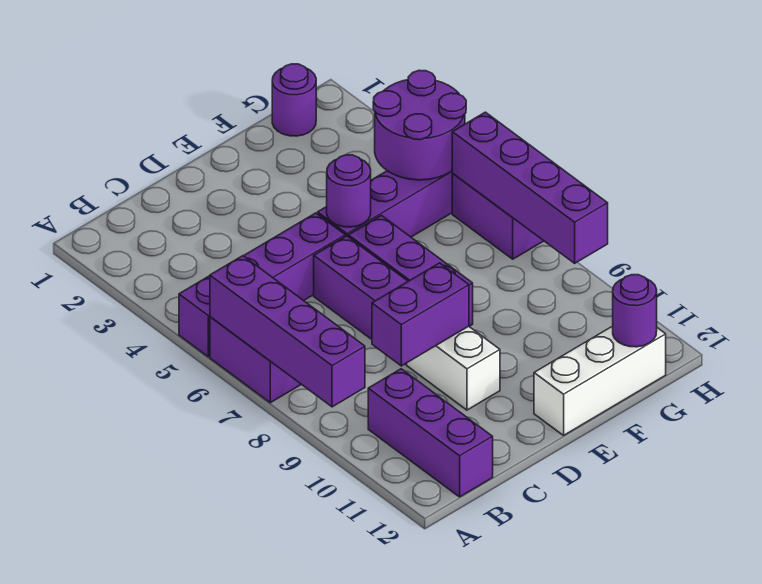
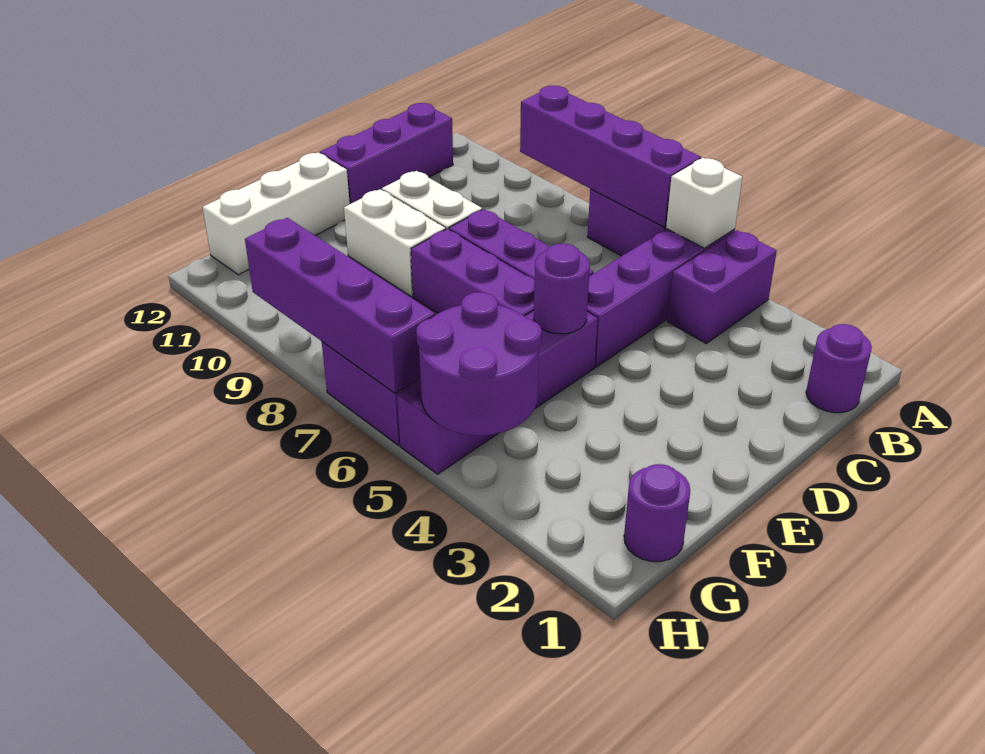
none -> white brick A5 level 2
purple brick B10:B12 level 1 -> purple brick B12:D12 level 1
purple brick C9:D9 level 2 -> purple brick A4:B4 level 1
none -> white brick E9:E10 level 1
purple round brick G12 level 2 -> purple round brick B1 level 1

